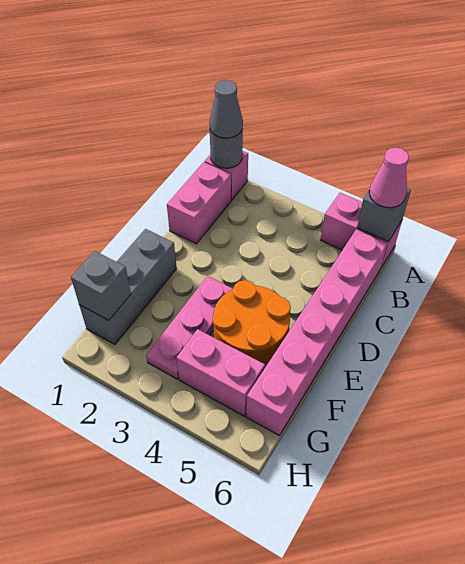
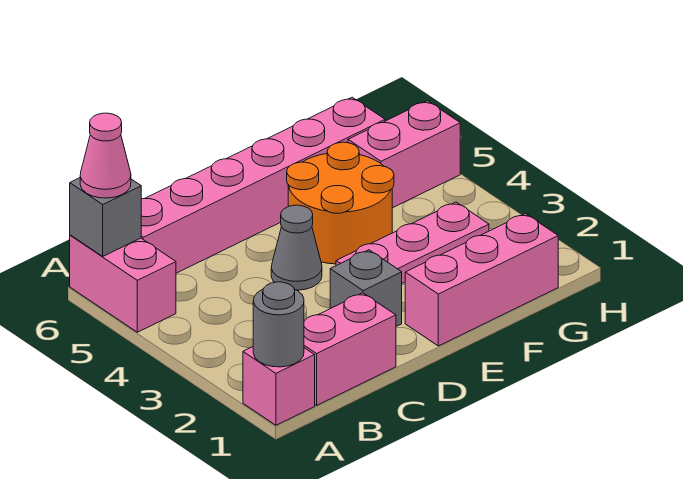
grey cone A1 level 3 -> grey cone D4 level 1
grey brick E1:G1 level 1 -> pink brick E1:G1 level 1
grey brick G1 level 2 -> grey brick D2 level 1
pink brick G4:G5 level 1 -> pink brick G5:H5 level 1

